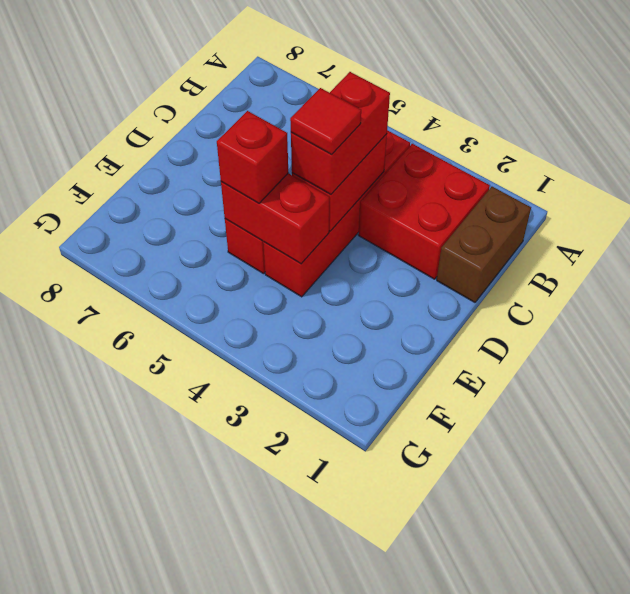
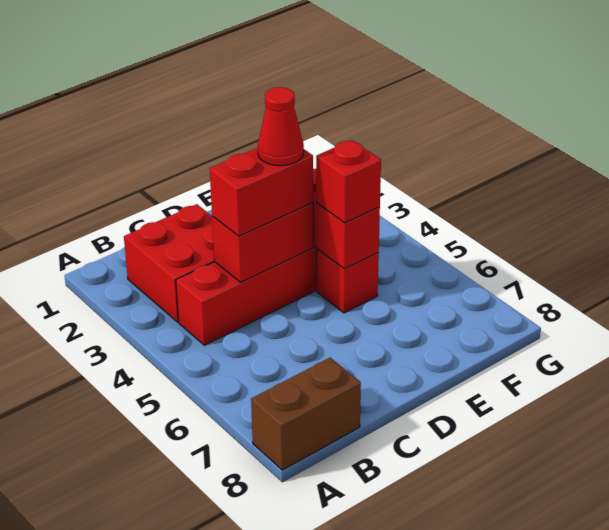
brown brick B1:C1 level 1 -> brown brick A8:B8 level 1
red tile D4 level 4 -> red cone D4 level 4

